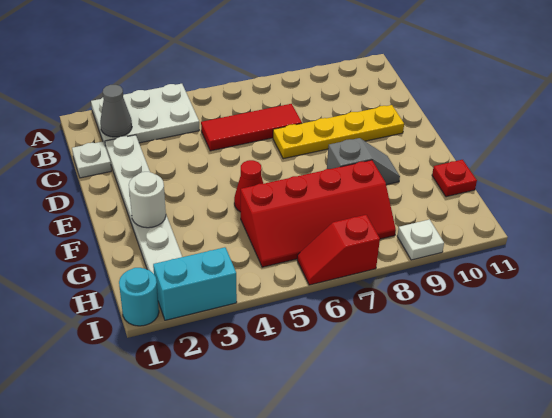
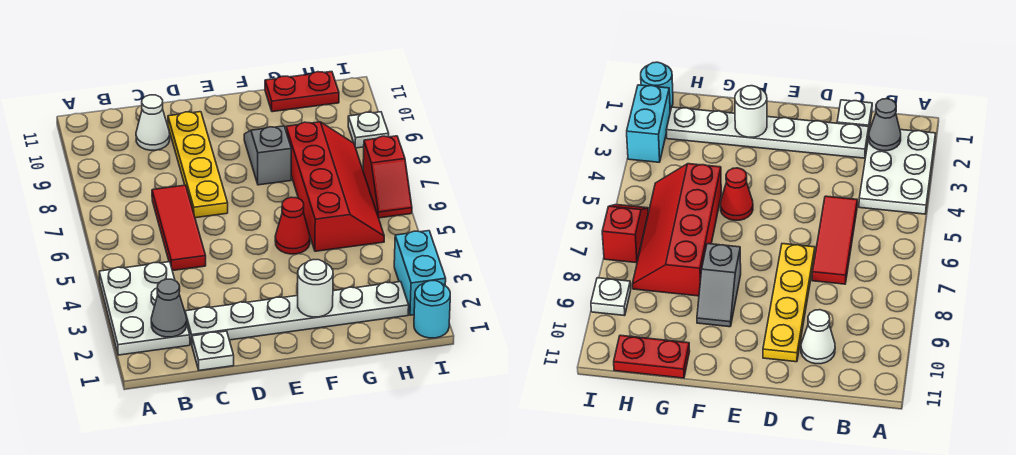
none -> white cone C10 level 1
red plate G11 level 1 -> red plate G11:H11 level 1

